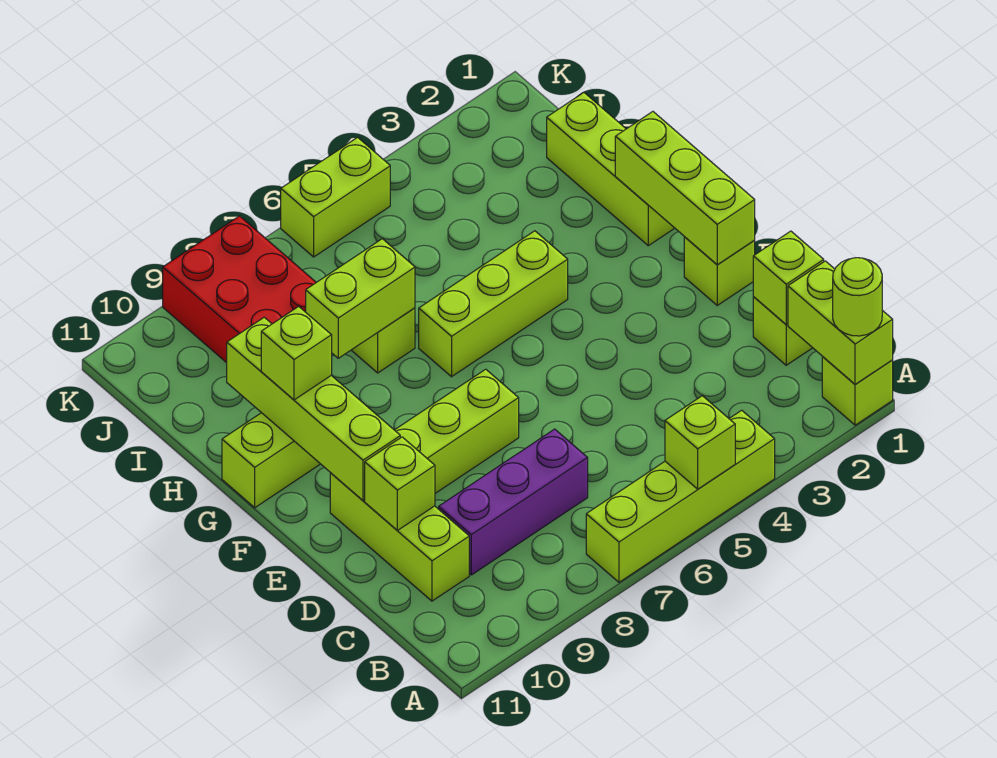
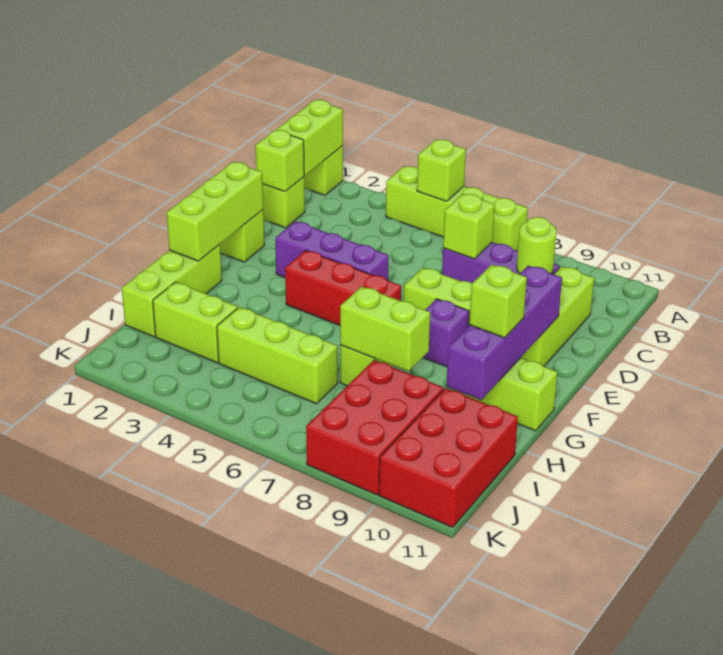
lime round brick A1 level 3 -> lime round brick C9 level 2
lime brick D10 level 2 -> lime brick C7 level 2
none -> purple brick E3:E5 level 1
lime brick E10:H10 level 2 -> purple brick E10:H10 level 2
none -> red brick F4:F6 level 1
none -> purple brick F8 level 1
lime brick G4:G6 level 1 -> lime brick I4:I6 level 1
none -> red brick I10:K11 level 1
lime brick K5:K6 level 1 -> lime brick I2:I3 level 1

